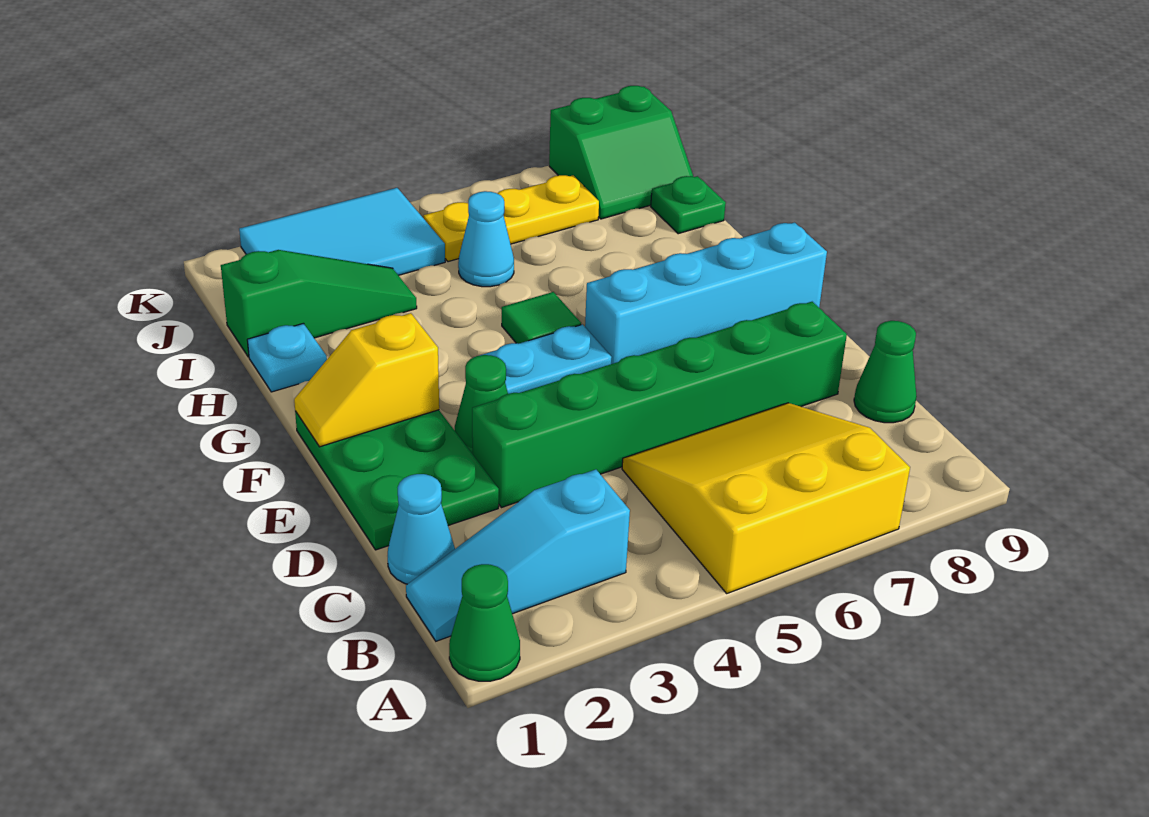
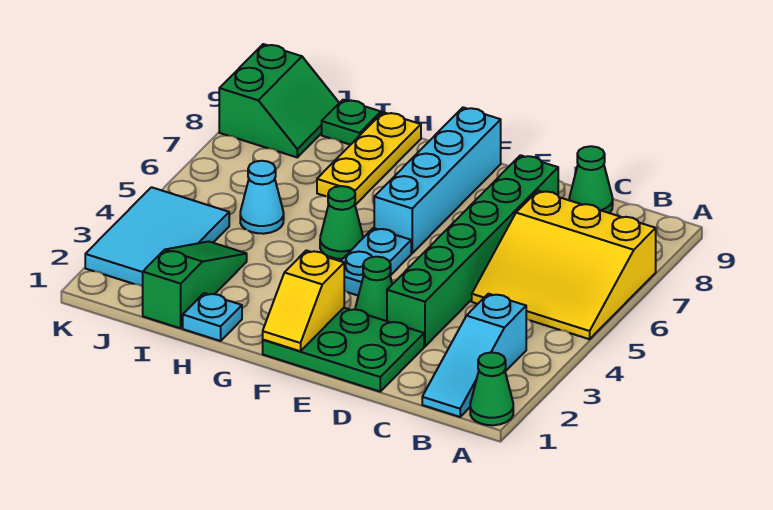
yellow slope A5:C7 level 1 top A -> yellow slope A5:C7 level 1 top 7
cyan cone C1 level 1 -> none
green tile G5 level 1 -> green cone G5 level 1
yellow plate J5:J7 level 1 -> yellow plate H7:H9 level 1

